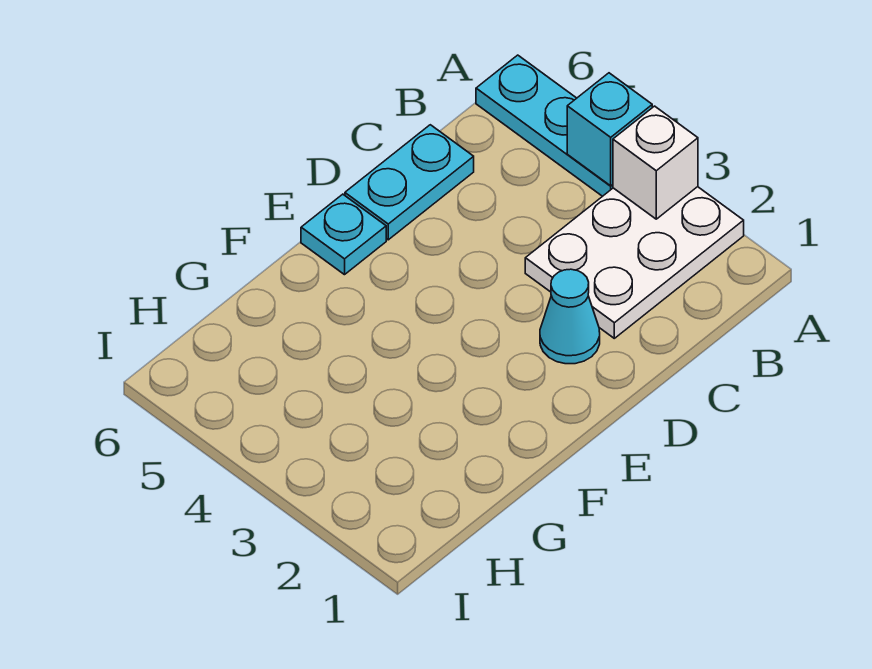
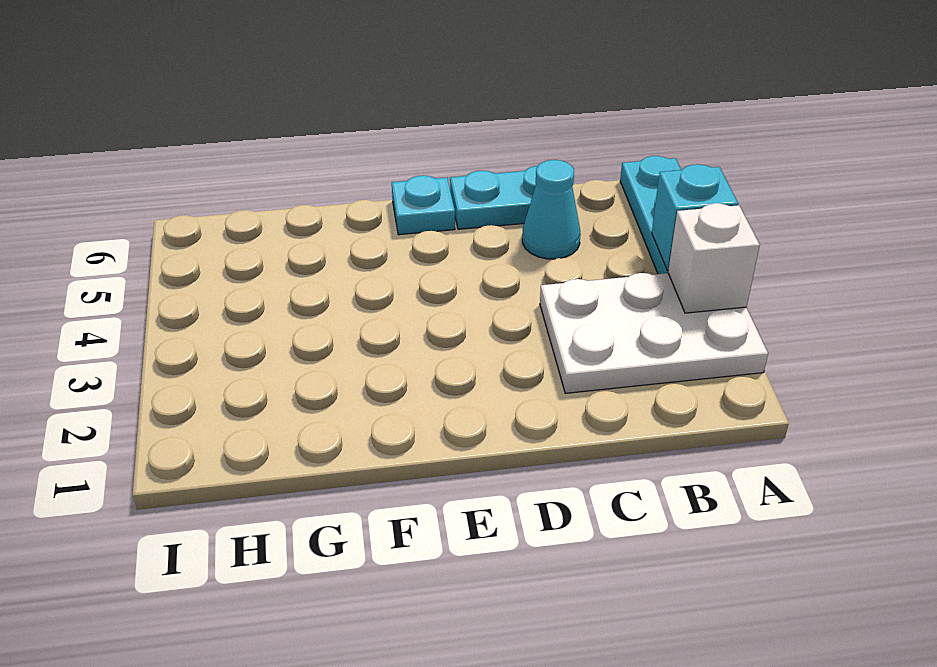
cyan cone D2 level 1 -> cyan cone C5 level 1

